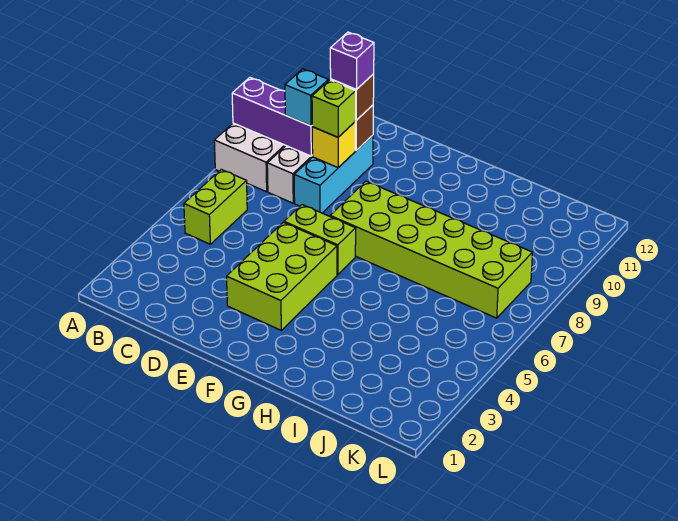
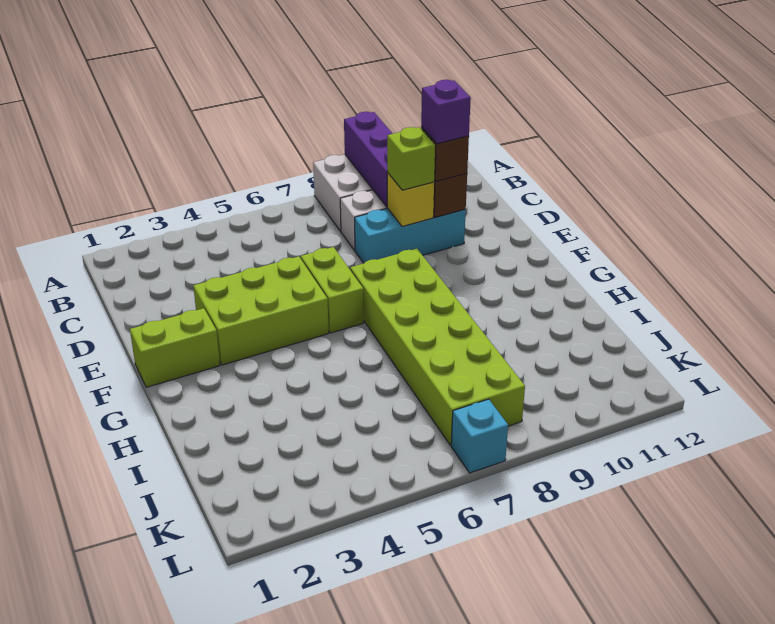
lime brick B5:B6 level 1 -> lime brick F1:F2 level 1
cyan brick C9 level 3 -> cyan brick L7 level 1

